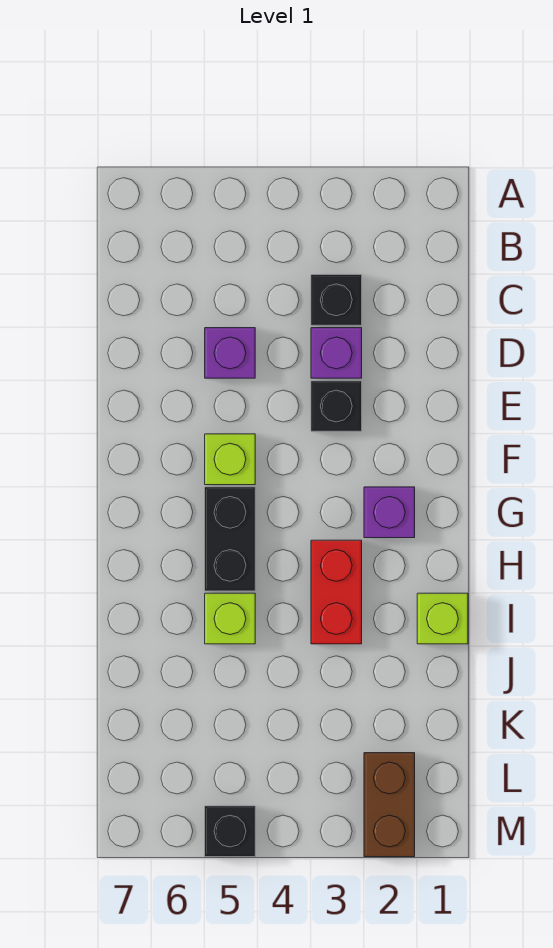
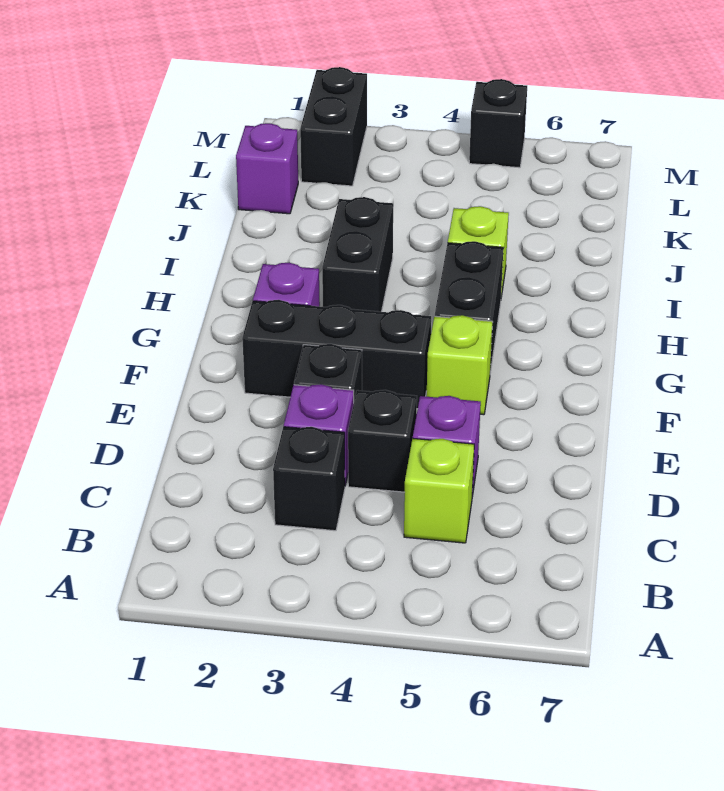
none -> black brick D4 level 1
none -> black brick F2:F4 level 1
red brick H3:I3 level 1 -> black brick H3:I3 level 1
lime brick I1 level 1 -> lime brick C5 level 1
none -> purple brick K1 level 1
brown brick L2:M2 level 1 -> black brick L2:M2 level 1

